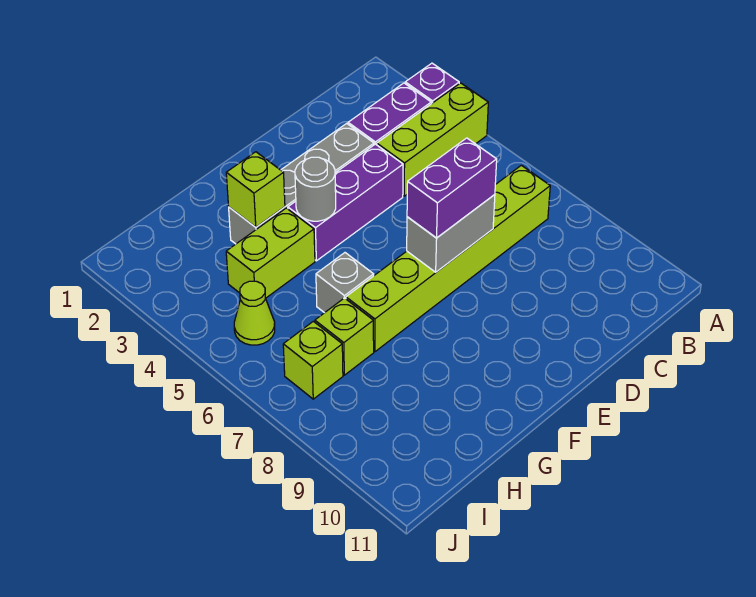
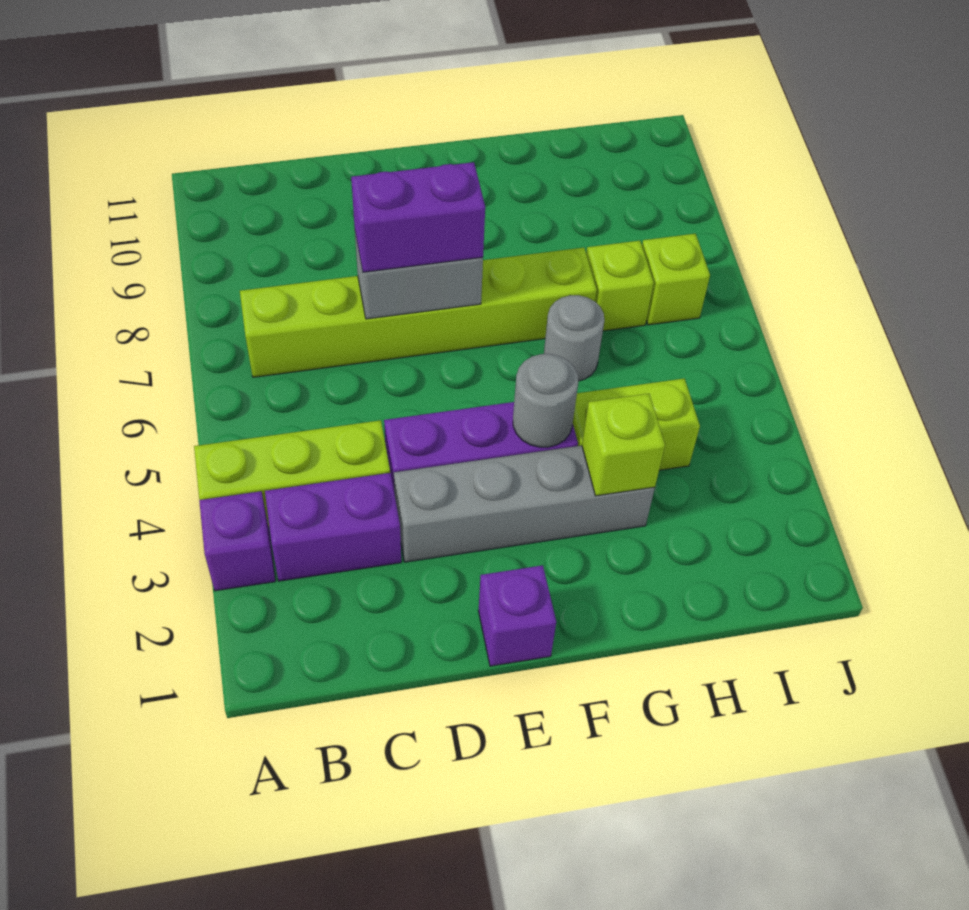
none -> purple brick E1 level 1
grey brick G6 level 1 -> grey round brick G6 level 1
lime cone I5 level 1 -> none

